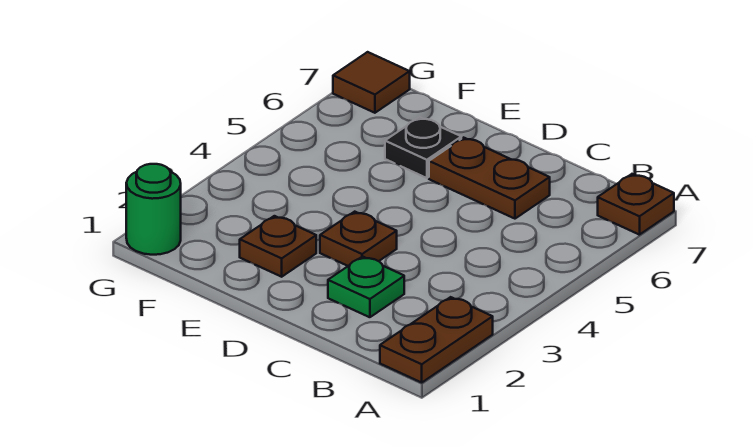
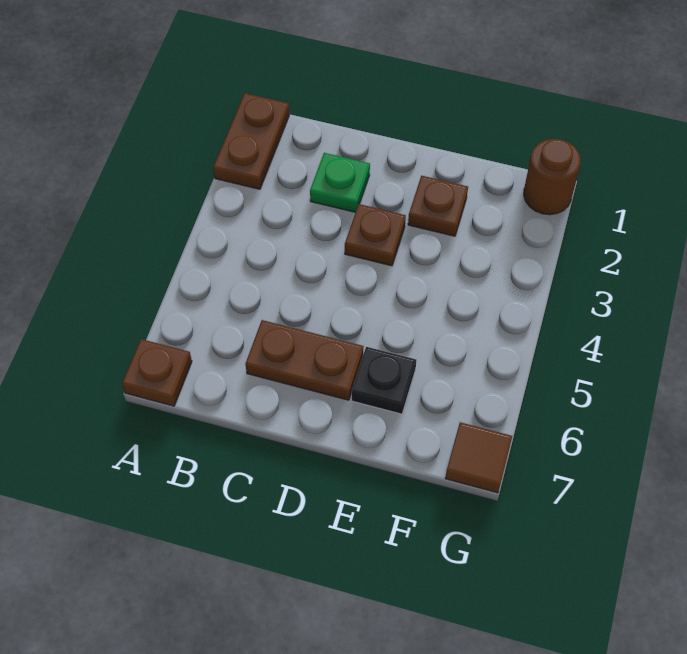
green round brick G1 level 1 -> brown round brick G1 level 1

